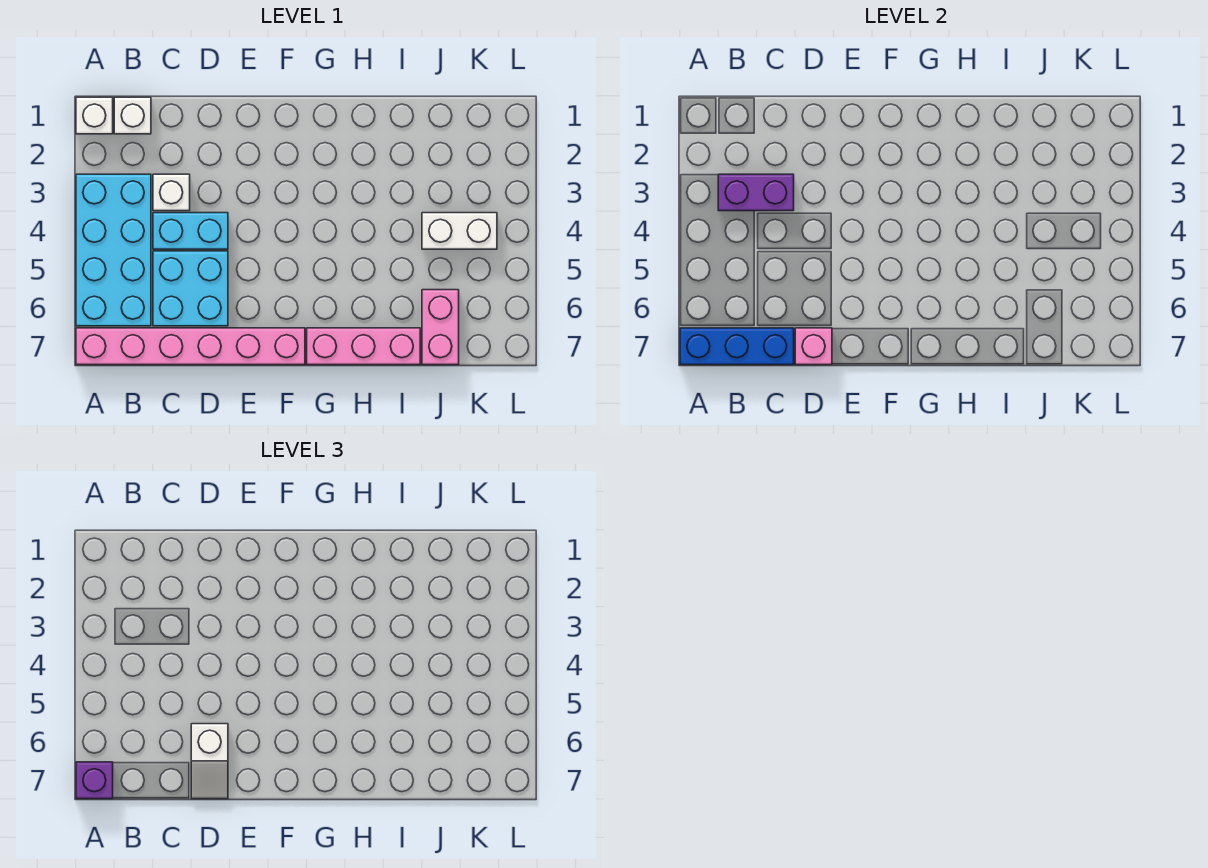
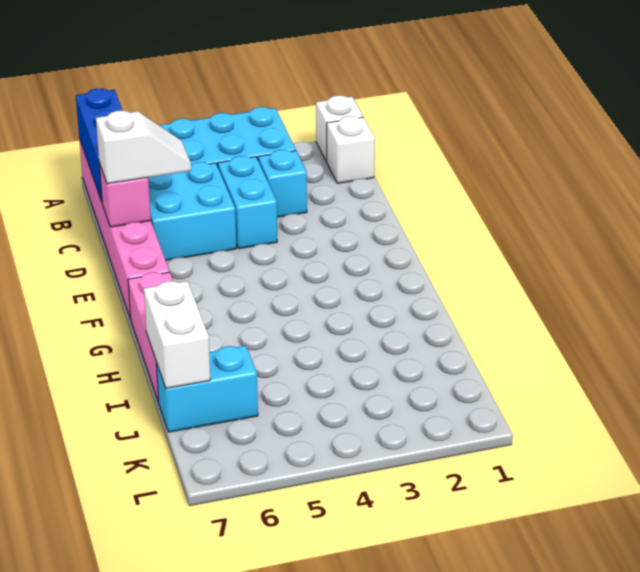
purple brick A7 level 3 -> none
purple brick B3:C3 level 2 -> none
white brick C3 level 1 -> cyan brick C3 level 1
white slope D6:D7 level 3 top 6 -> white slope D6:D7 level 3 top 7
white brick J4:K4 level 1 -> white brick I7:J7 level 2
pink brick J6:J7 level 1 -> cyan brick J6:J7 level 1

